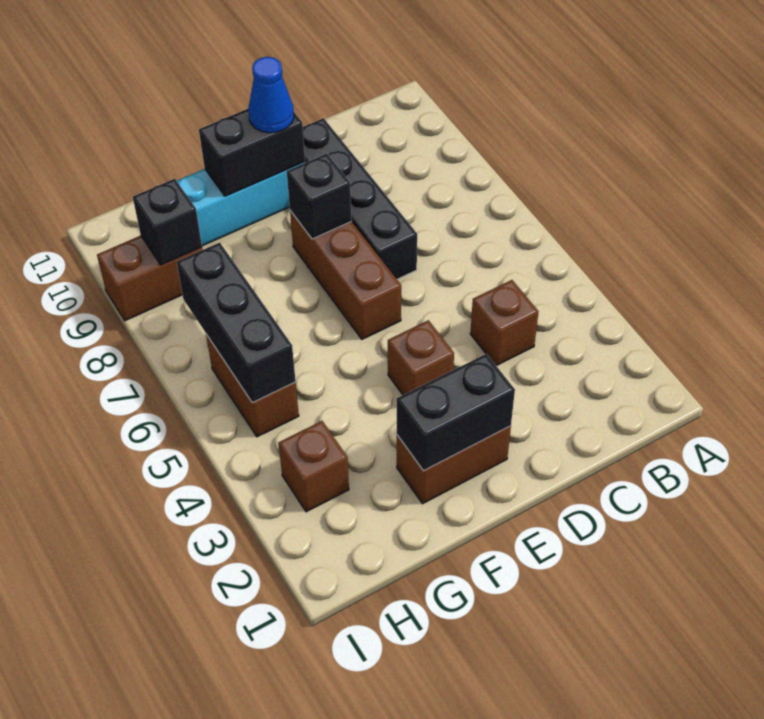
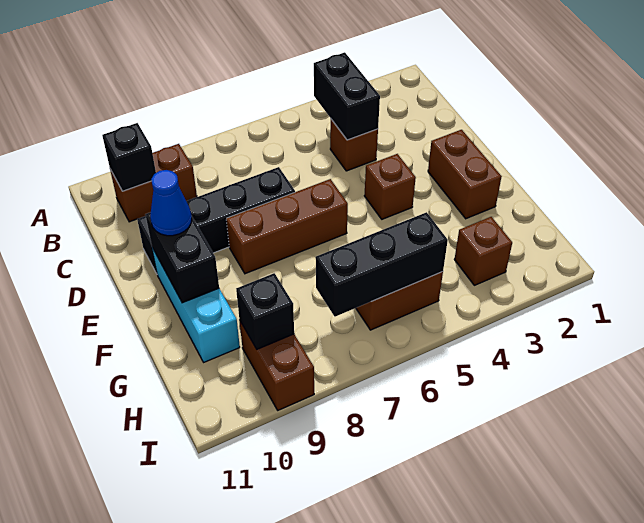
none -> brown brick B9:B10 level 1
black brick E2:F2 level 2 -> black brick B4:C4 level 2
black brick E8 level 2 -> black brick B10 level 2

